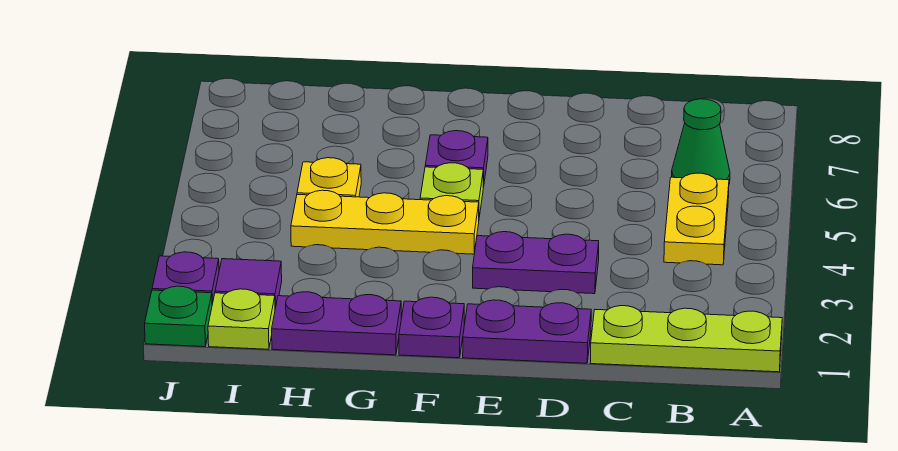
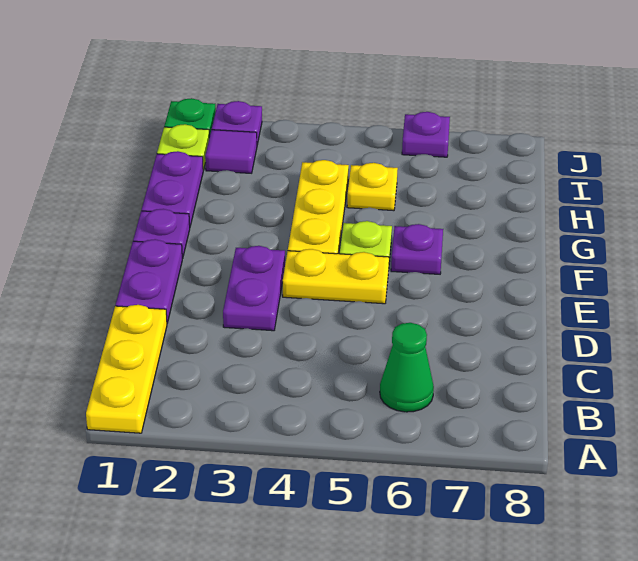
lime plate A1:C1 level 1 -> yellow plate A1:C1 level 1
yellow plate B4:B5 level 1 -> yellow plate E4:E5 level 1
none -> purple plate J6 level 1

